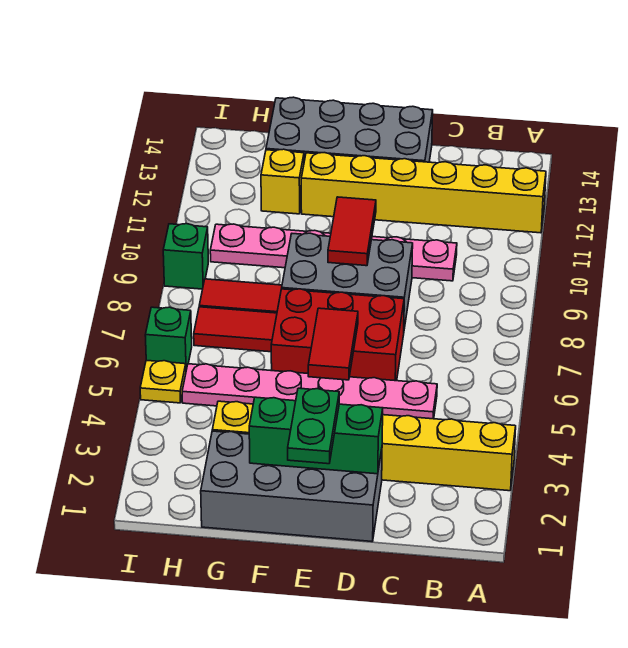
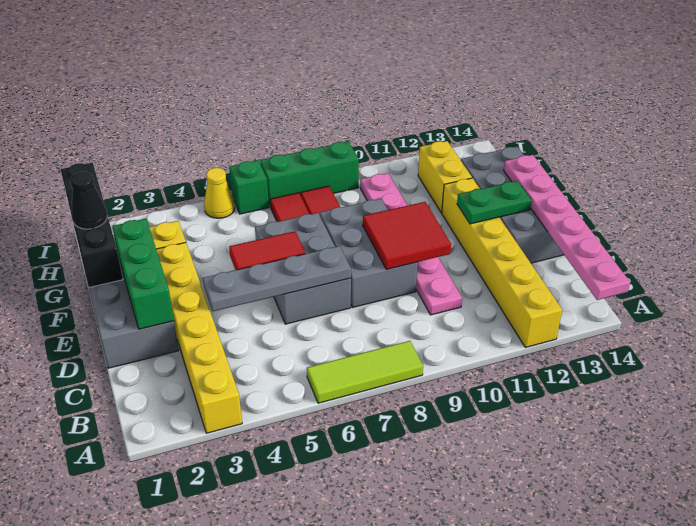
none -> lime tile A6:A8 level 1
pink plate C5:H5 level 1 -> pink plate A14:F14 level 2
none -> grey plate D4:D7 level 2
red brick D6:F7 level 1 -> grey brick D6:F7 level 1
green plate E1:E2 level 3 -> green plate E12:E13 level 2
red tile E9:E10 level 2 -> red tile D9:E10 level 2
none -> black brick F1:I1 level 2
none -> black cone G1 level 3
yellow brick G12 level 1 -> yellow brick G12:H12 level 1
yellow plate I5 level 1 -> yellow cone I5 level 1
green brick I9 level 1 -> green brick I7:I9 level 1

